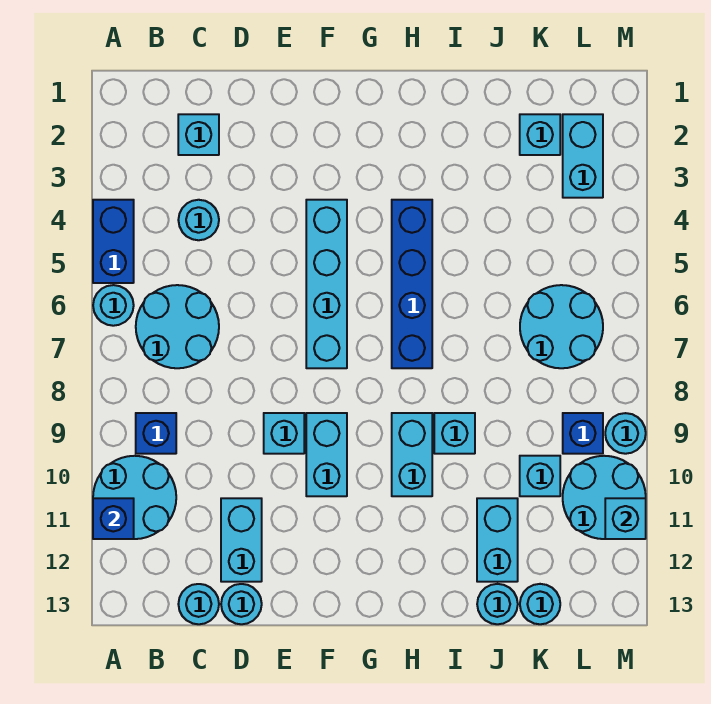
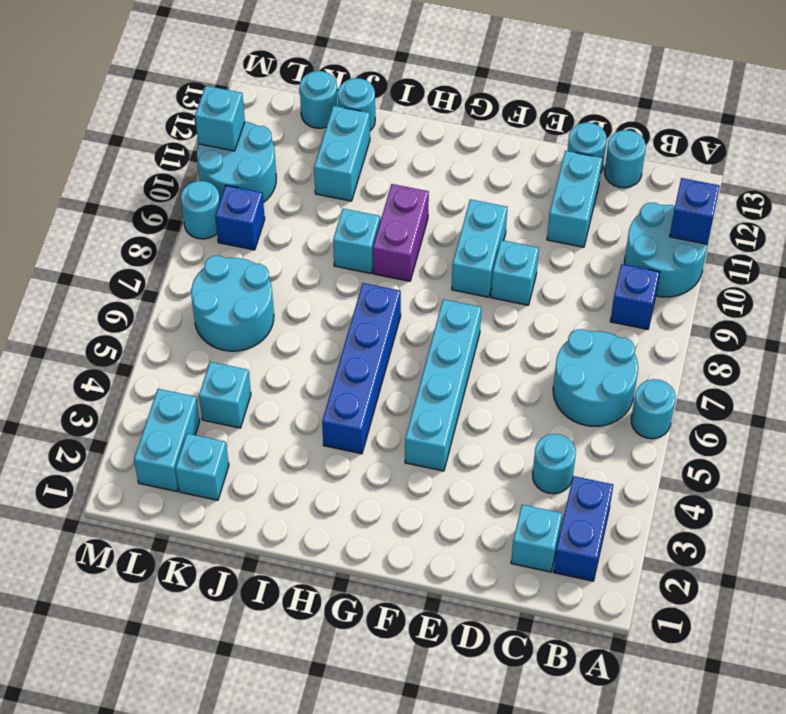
blue brick A4:A5 level 1 -> blue brick B2:B3 level 1
cyan brick H9:H10 level 1 -> purple brick H9:H10 level 1
cyan brick K10 level 1 -> cyan brick K4 level 1

